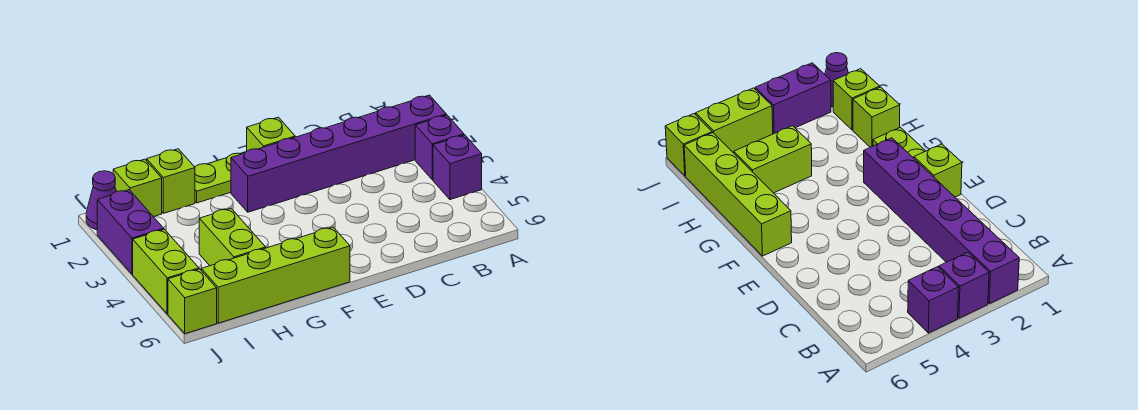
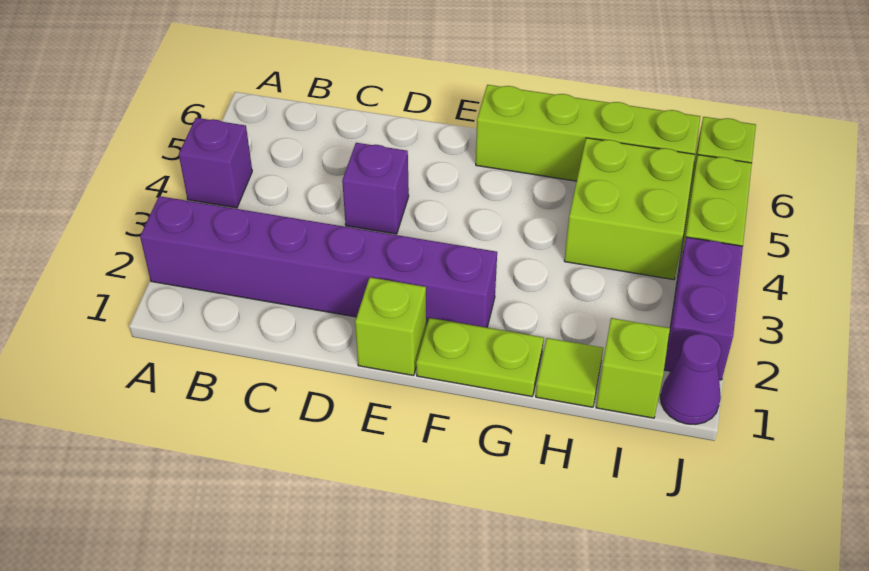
purple brick A3 level 1 -> purple brick D4 level 1
lime brick H1 level 1 -> lime tile H1 level 1
lime brick H4:H5 level 1 -> lime brick H4:I5 level 1

